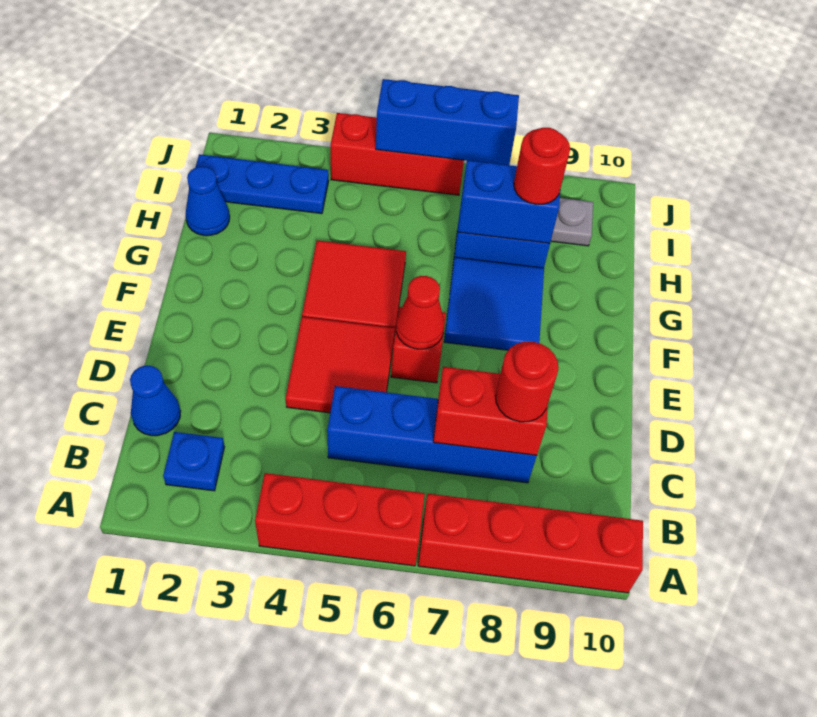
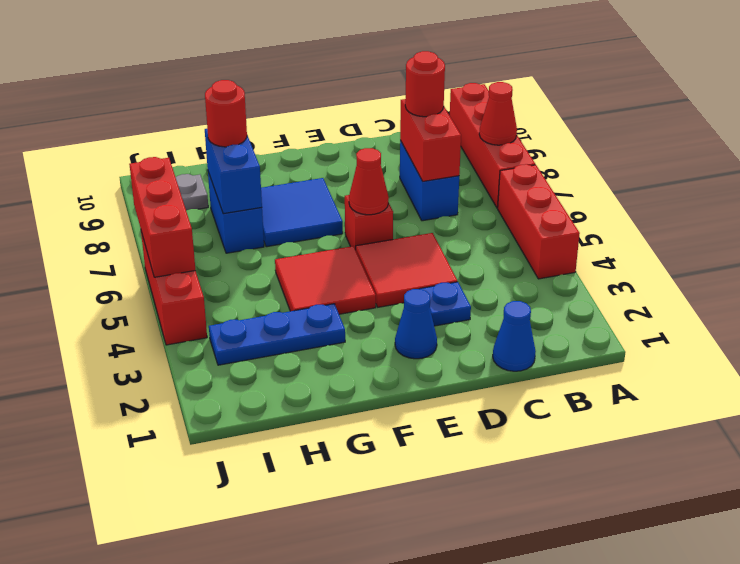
none -> red cone A8 level 2
blue plate B2 level 1 -> blue plate D3 level 1
blue brick C5:C8 level 1 -> blue brick C7:C8 level 1
blue cone H1 level 1 -> blue cone E2 level 1
blue plate I1:I3 level 1 -> blue plate G3:I3 level 1
blue brick J5:J7 level 2 -> red brick J5:J7 level 2

